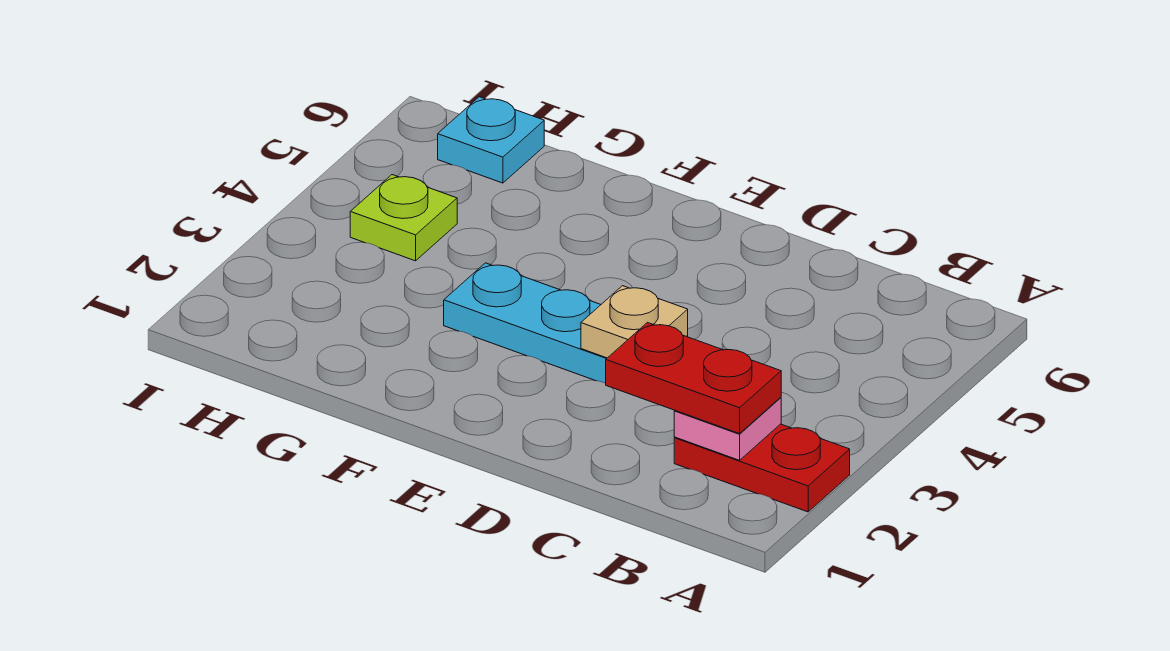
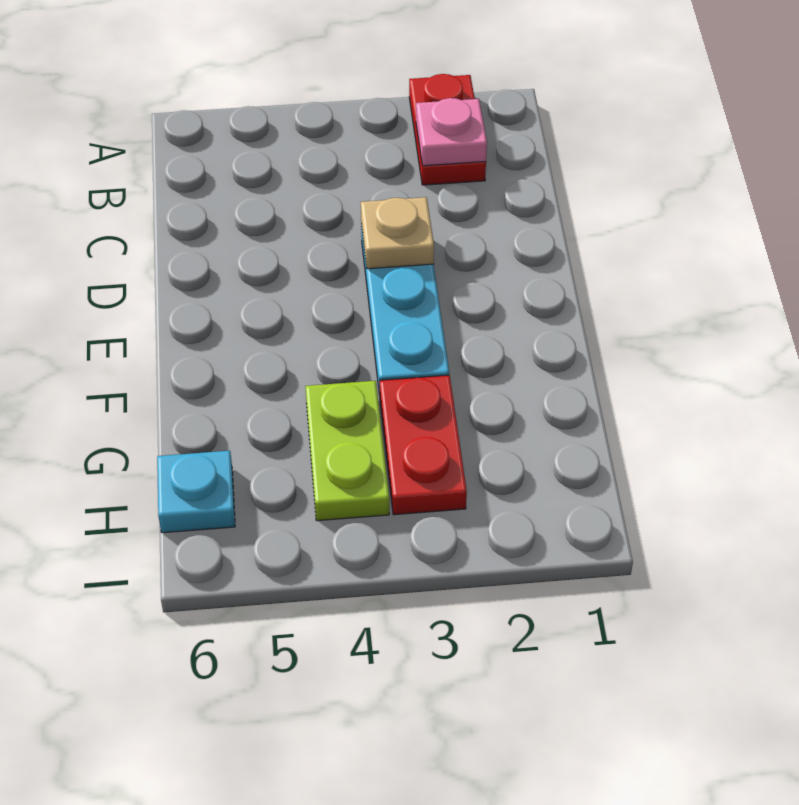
red plate B2:C2 level 3 -> red plate G3:H3 level 1
lime plate H4 level 1 -> lime plate G4:H4 level 1

